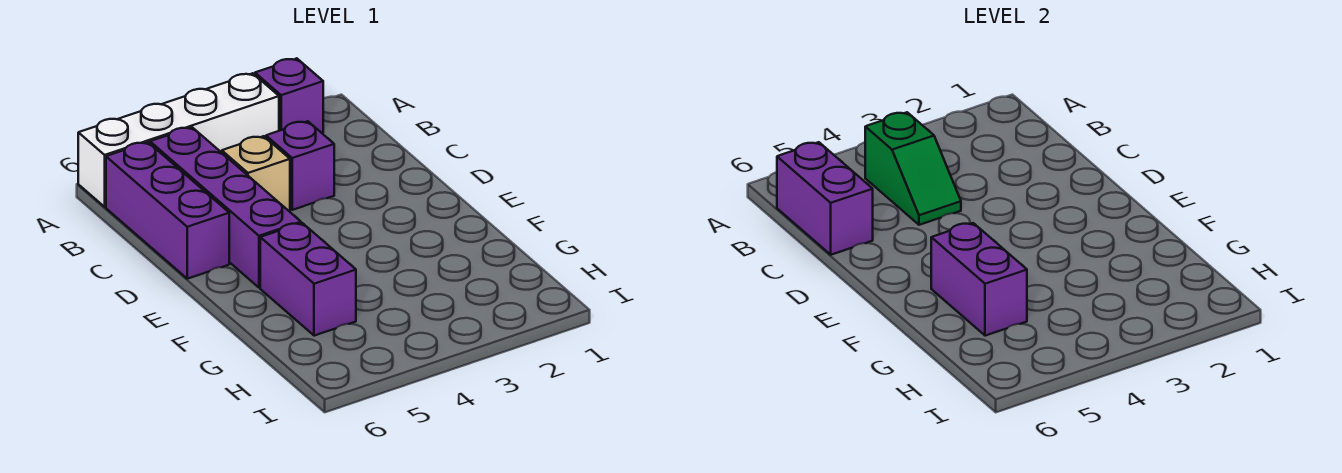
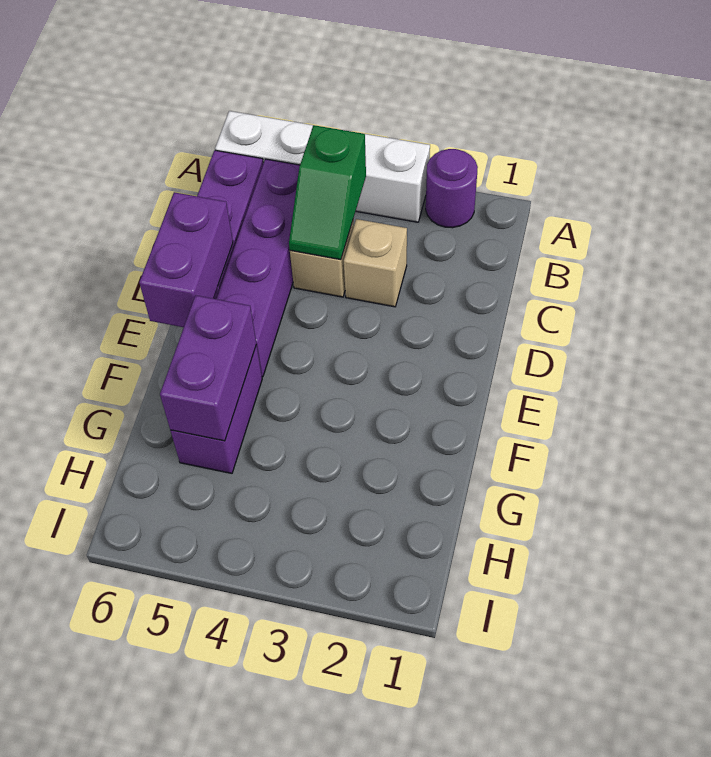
purple brick A2 level 1 -> purple round brick A2 level 1
purple brick B6:C6 level 2 -> purple brick D6:E6 level 2
purple brick C3 level 1 -> tan brick C3 level 1

